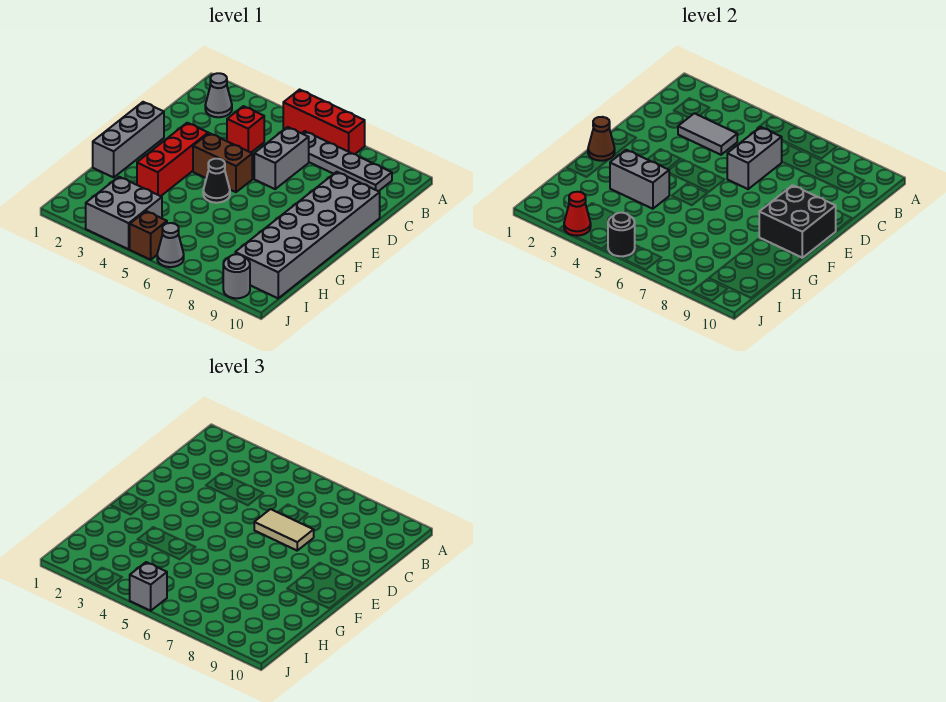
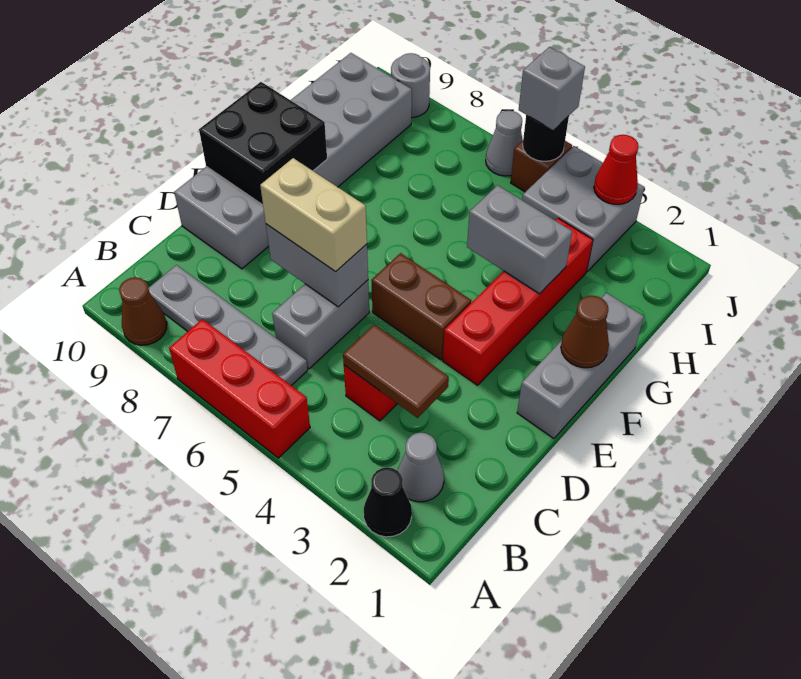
none -> brown cone A9 level 1
grey tile C3:C4 level 2 -> brown tile C3:C4 level 2
grey brick C6:D6 level 2 -> grey brick D6:D7 level 2
tan tile D6:D7 level 3 -> tan brick D6:D7 level 3
red brick E3:G3 level 1 -> red brick E3:H3 level 1
black cone F5 level 1 -> black cone A2 level 1

